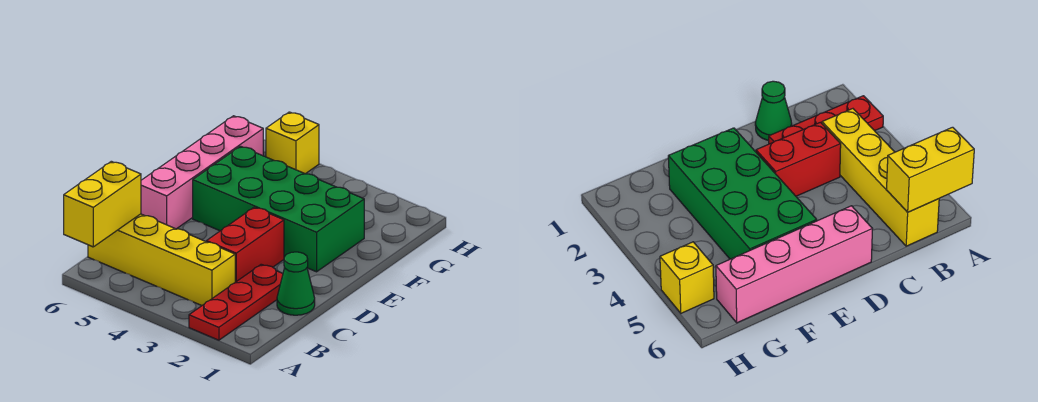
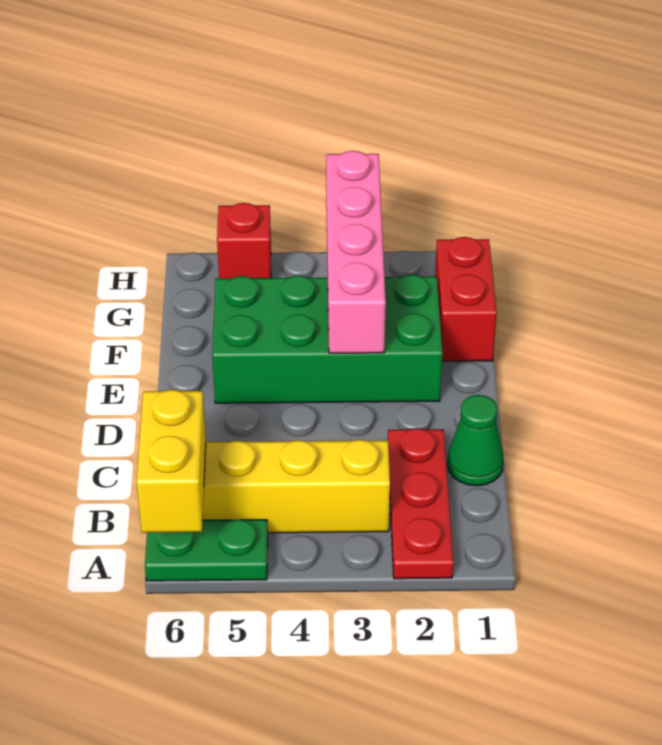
none -> green plate A5:A6 level 1
red brick C3:D3 level 1 -> red brick F1:G1 level 1
pink brick D6:G6 level 1 -> pink brick E3:H3 level 2
yellow brick H5 level 1 -> red brick H5 level 1

